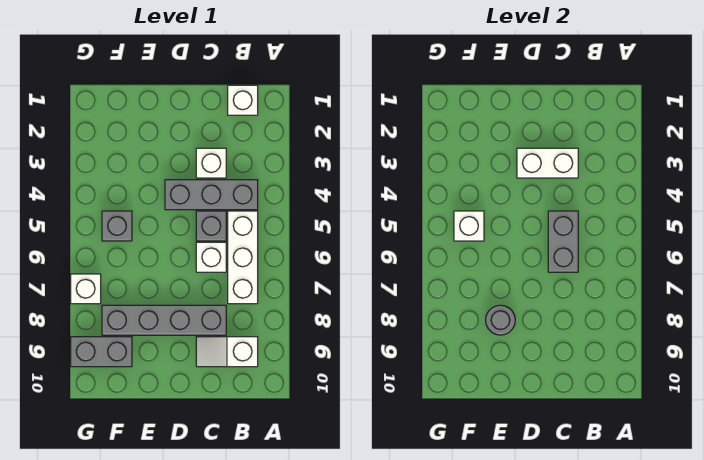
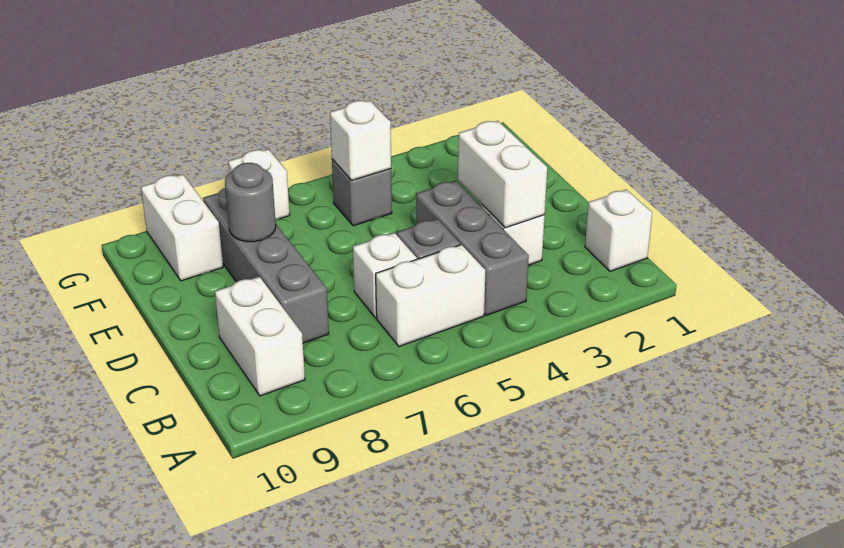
white brick B5:B7 level 1 -> white brick B5:B6 level 1
white slope B9:C9 level 1 top B -> white brick B9:C9 level 1
grey brick C5:C6 level 2 -> none
grey brick F9:G9 level 1 -> white brick F9:G9 level 1

